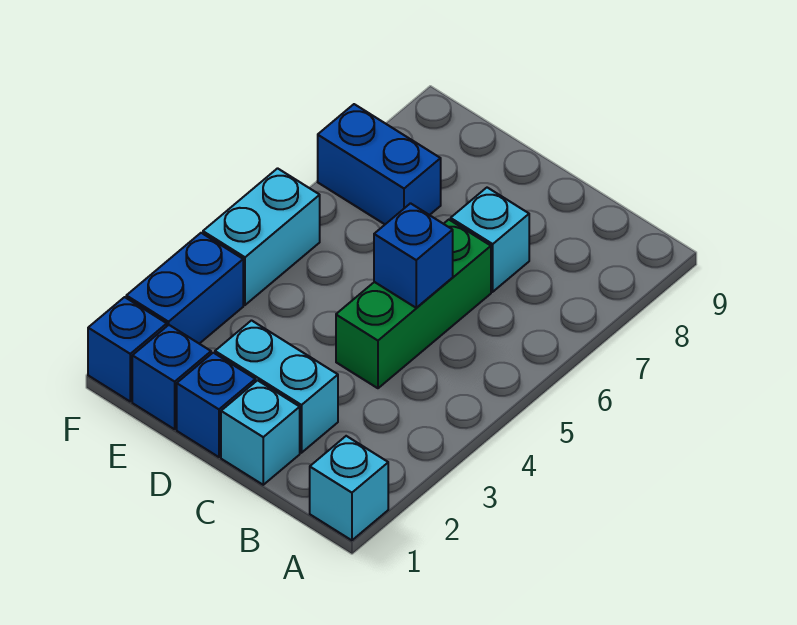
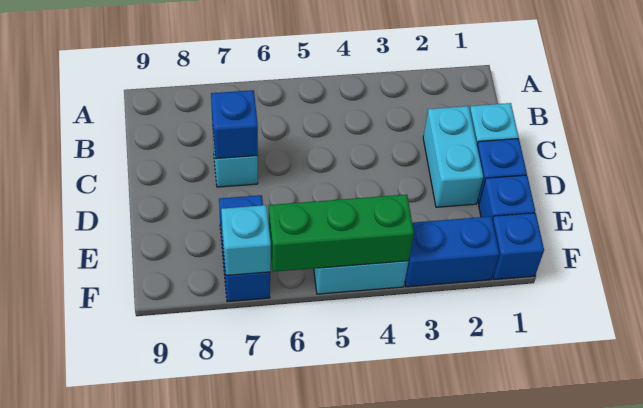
cyan brick A1 level 1 -> cyan brick F7 level 2
green brick C4:C6 level 1 -> green brick F4:F6 level 2
blue brick C5 level 2 -> blue brick C7 level 2

